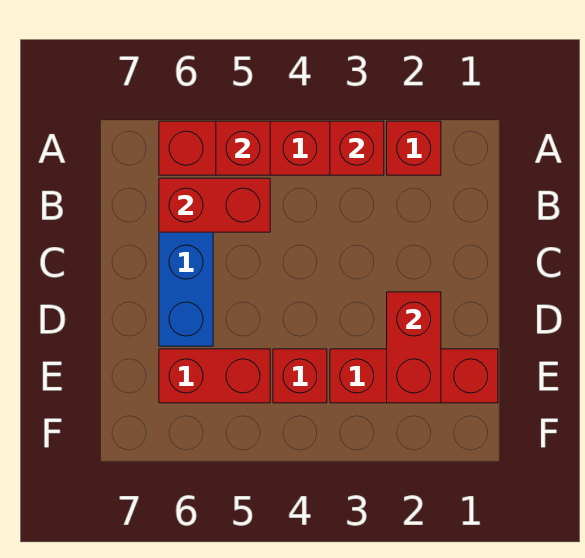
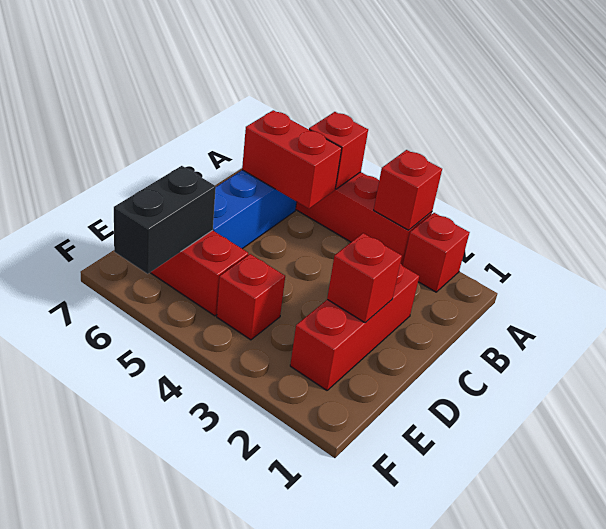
red brick D2:E2 level 2 -> red brick D2 level 2
red brick E1:E3 level 1 -> red brick C2:E2 level 1
none -> black brick E6:F6 level 2

